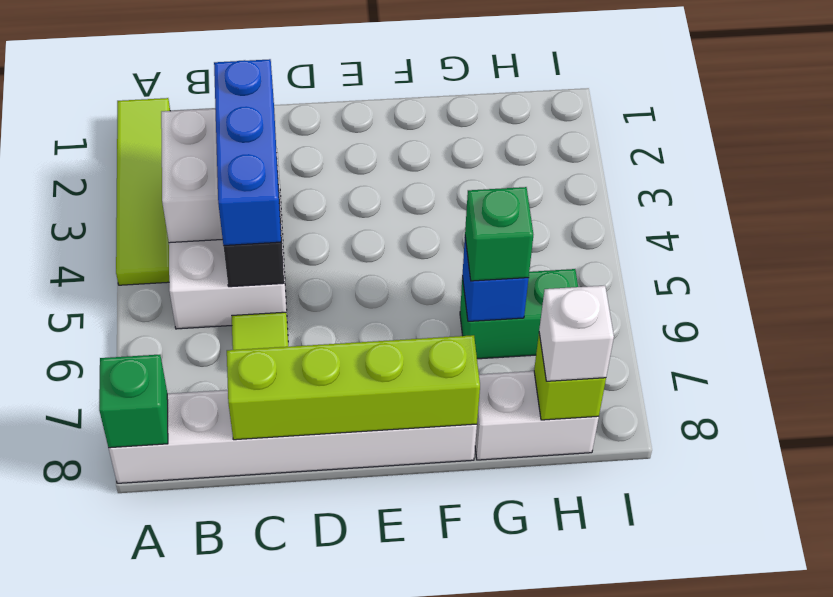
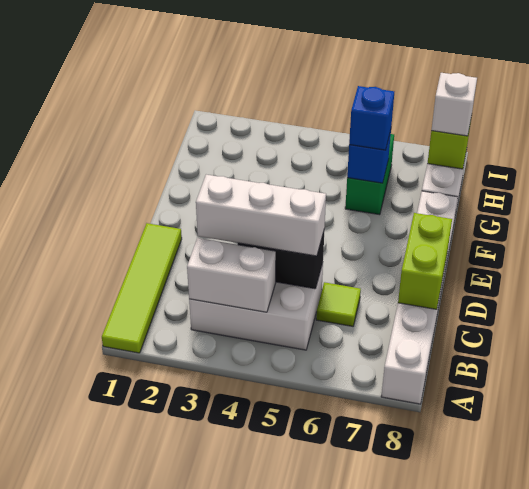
lime tile A1:A4 level 1 -> lime tile A1:D1 level 1
green brick A8 level 2 -> none
blue brick C3:C5 level 3 -> white brick C3:C5 level 3
lime brick C8:F8 level 2 -> lime brick C8:D8 level 2
green brick G6 level 3 -> blue brick G6 level 3

